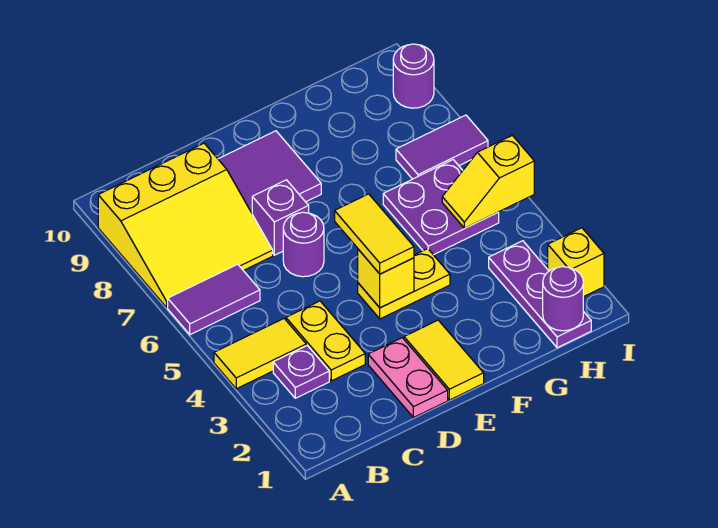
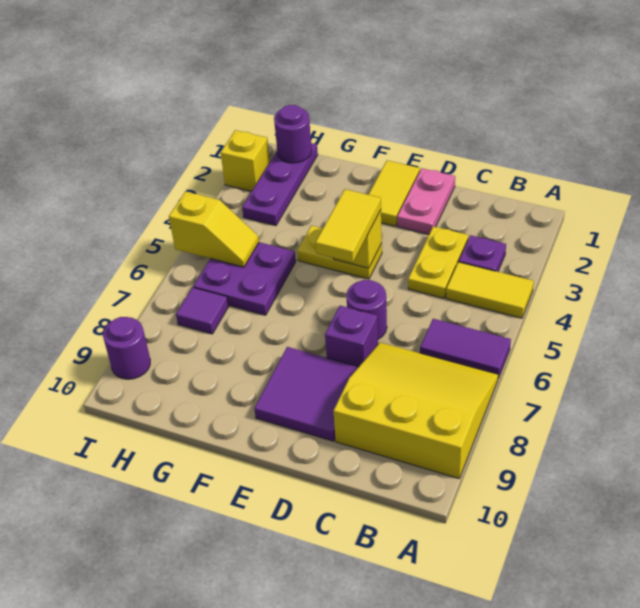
purple tile H7:I7 level 1 -> purple tile H7 level 1

